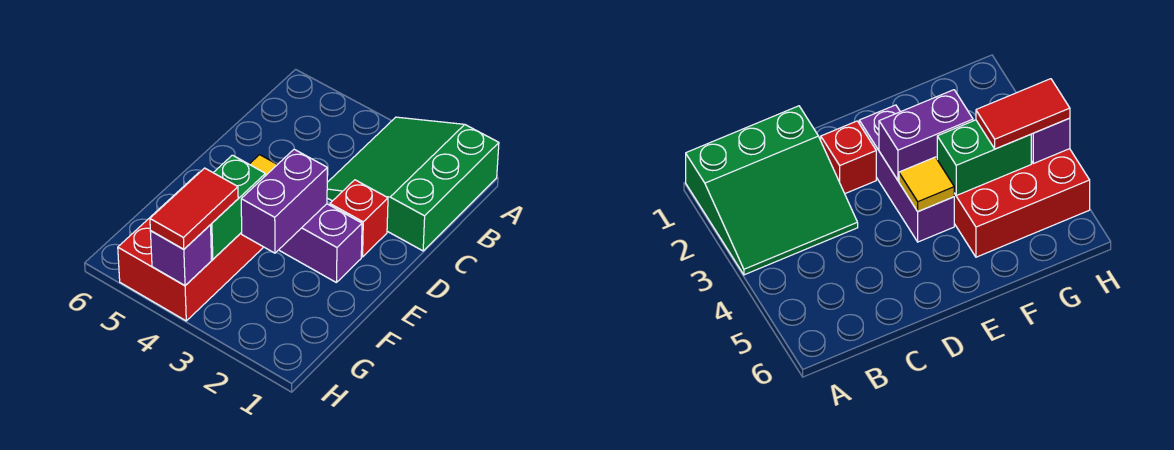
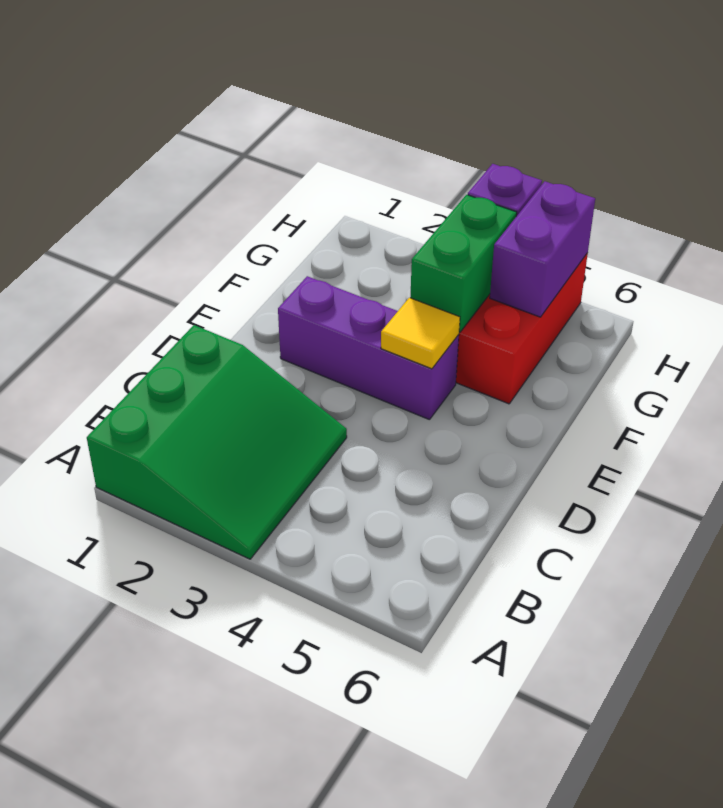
red brick D2 level 1 -> none
purple brick E3:F3 level 2 -> purple brick G5:H5 level 2
red tile G4:H4 level 3 -> none

